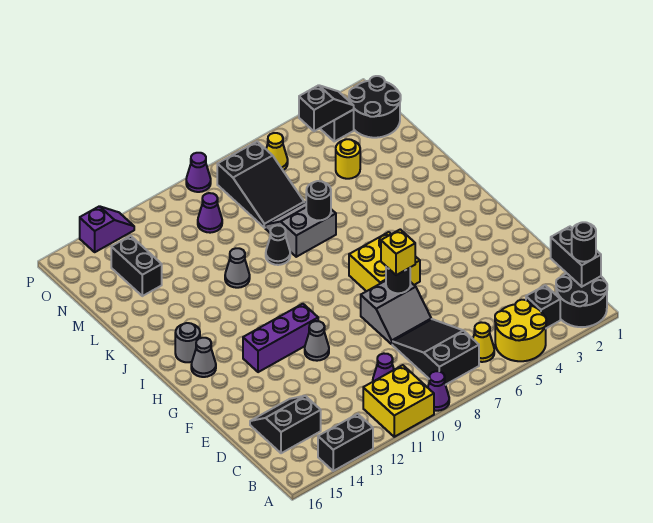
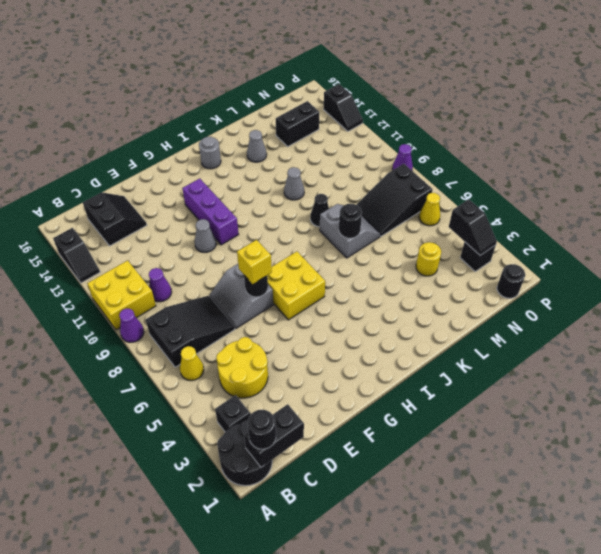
yellow round brick A4:B5 level 1 -> yellow round brick C4:D5 level 1
black brick A13:A14 level 1 -> black slope A13:A14 level 1 top 14
grey cone H15 level 1 -> grey cone K14 level 1
black round brick N1:O2 level 1 -> black round brick O1 level 1
purple cone N10 level 1 -> none
purple slope P13:P14 level 1 top 14 -> black slope P13:P14 level 1 top 14

